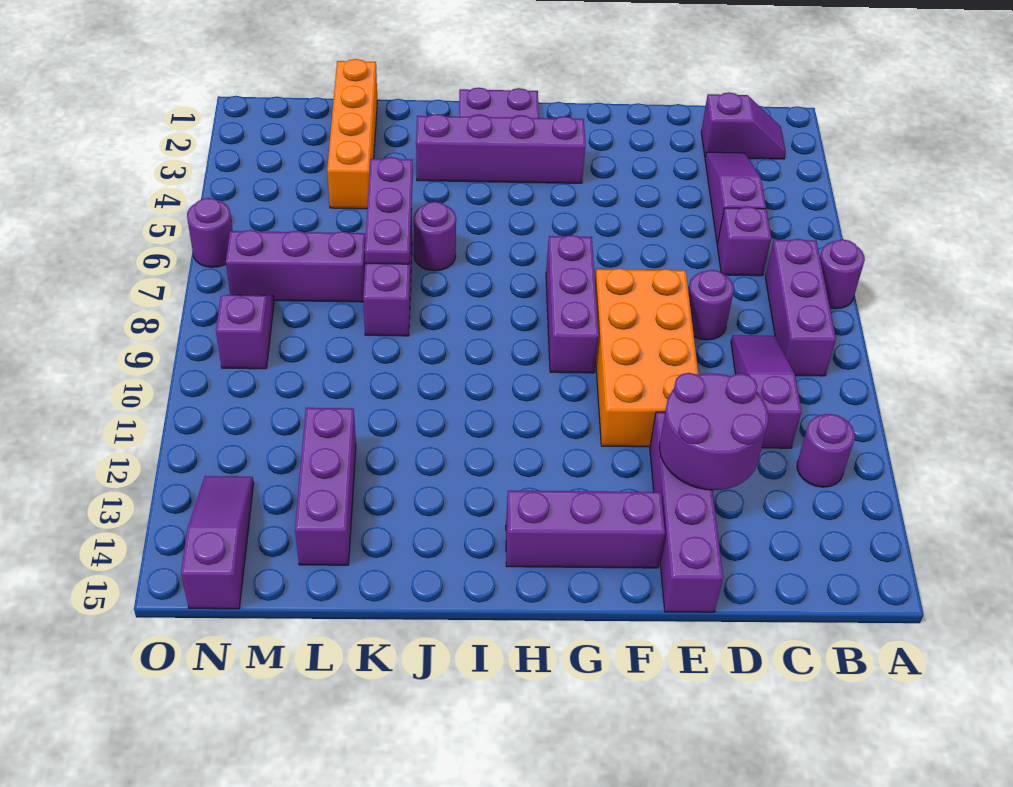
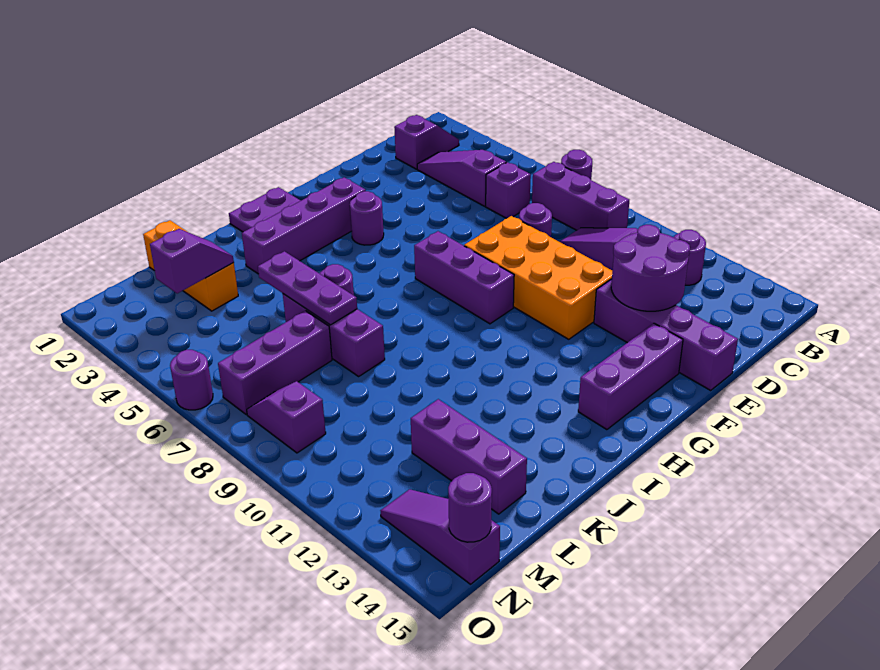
none -> purple round brick G4 level 1
orange brick L1:L4 level 1 -> orange brick L1:L3 level 1
none -> purple slope L3:M3 level 2 top M
none -> purple round brick N15 level 2

